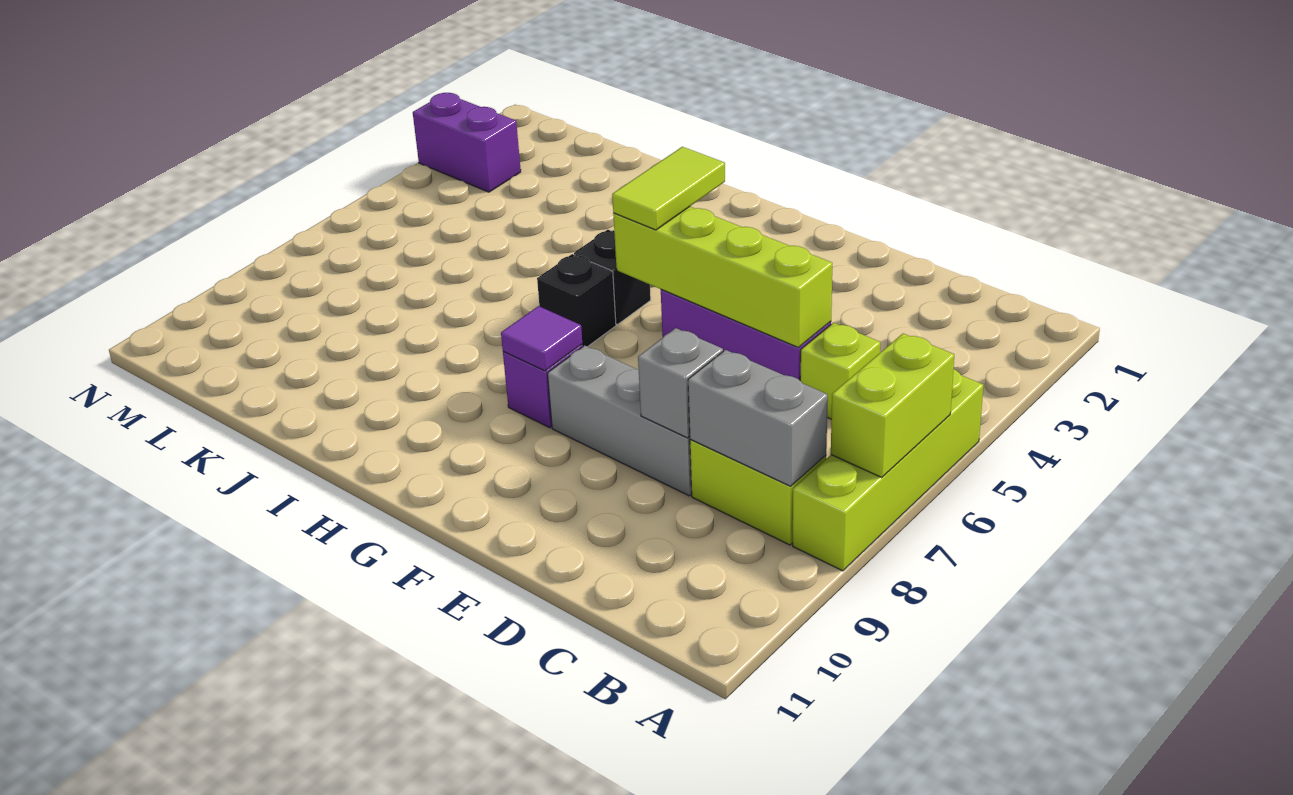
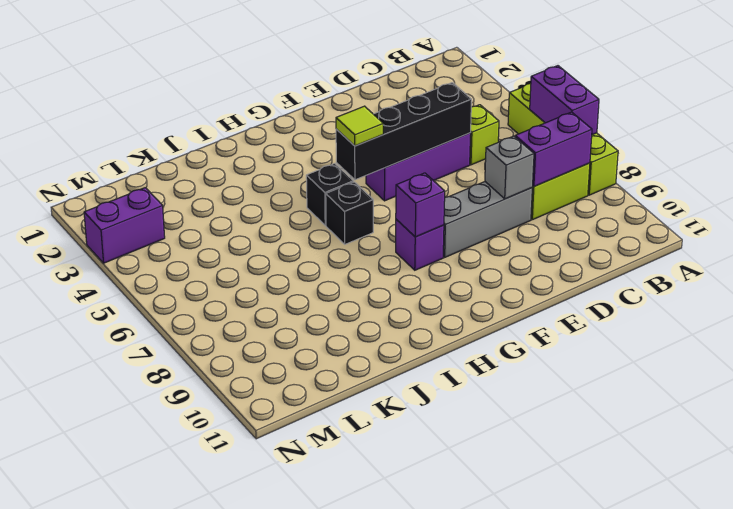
lime brick A6:A7 level 2 -> purple brick A6:A7 level 2
grey brick B8:C8 level 2 -> purple brick B8:C8 level 2
lime brick D5:G5 level 2 -> black brick D5:G5 level 2
lime tile G4:G5 level 3 -> lime tile G5 level 3
purple tile G8 level 2 -> purple brick G8 level 2

